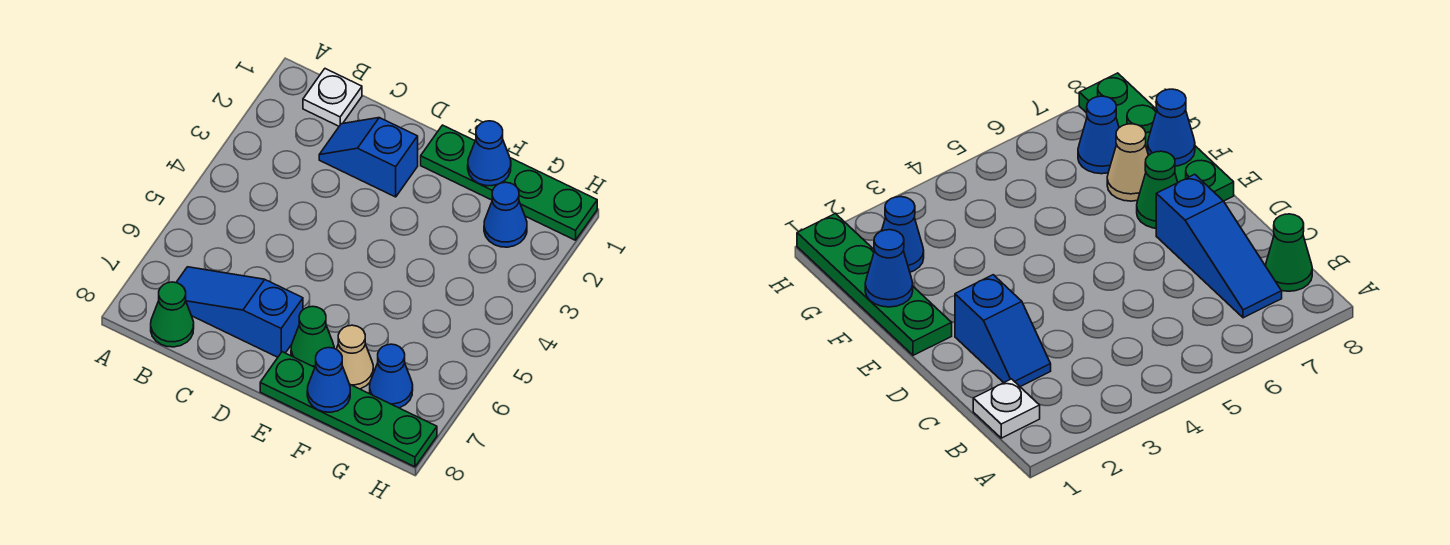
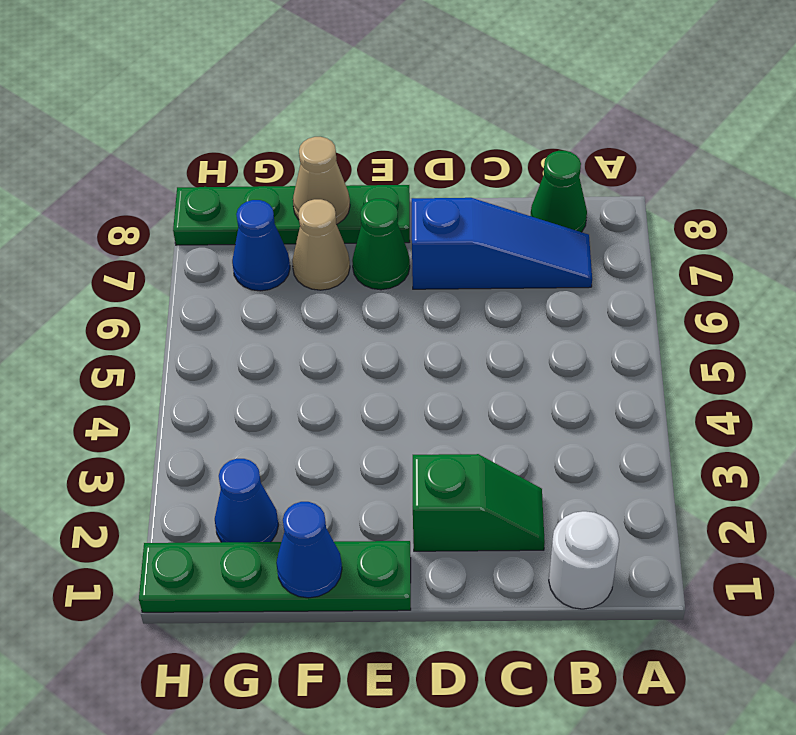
white plate B1 level 1 -> white round brick B1 level 1
blue slope C2:D2 level 1 top D -> green slope C2:D2 level 1 top D
blue cone F8 level 2 -> tan cone F8 level 2

